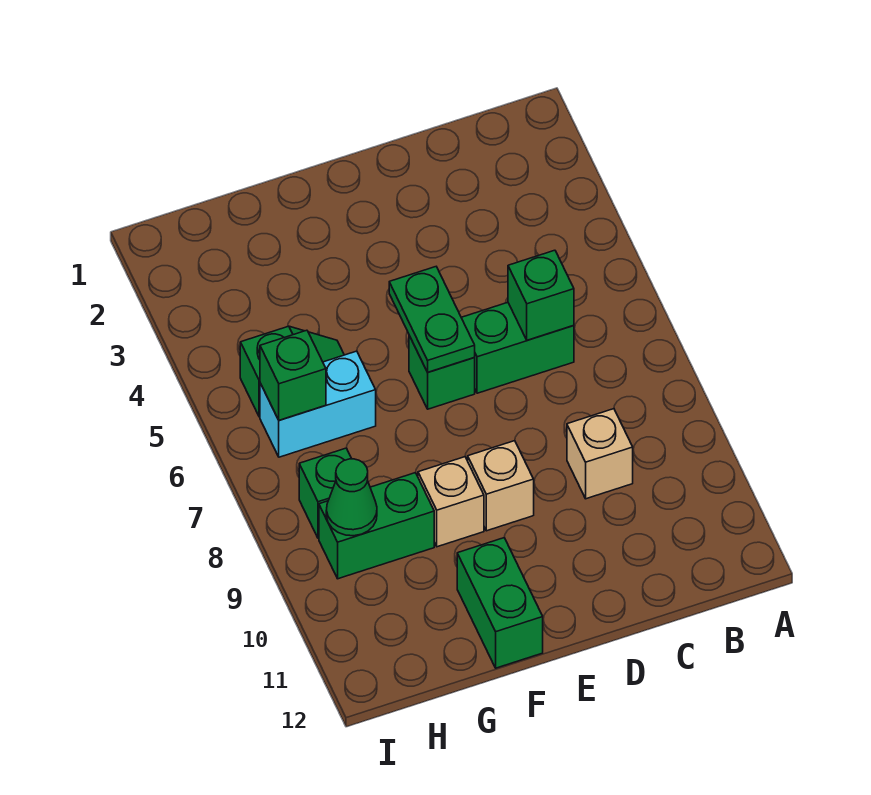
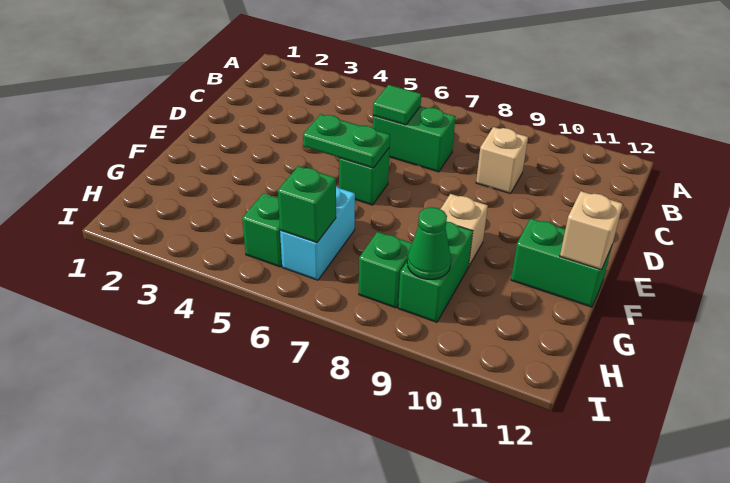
green brick C6:D6 level 1 -> green brick C6:C7 level 1
green brick C6 level 2 -> green tile C6 level 2
tan brick E9 level 1 -> tan brick F12 level 2

